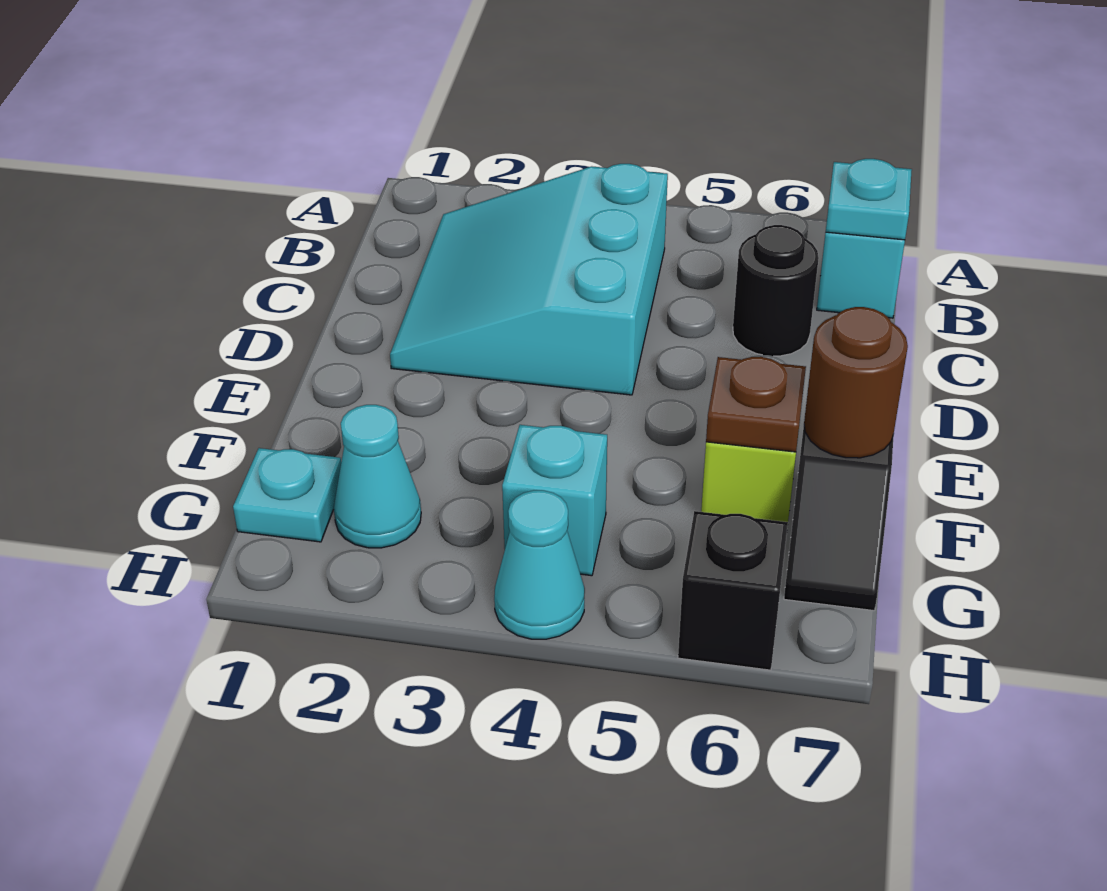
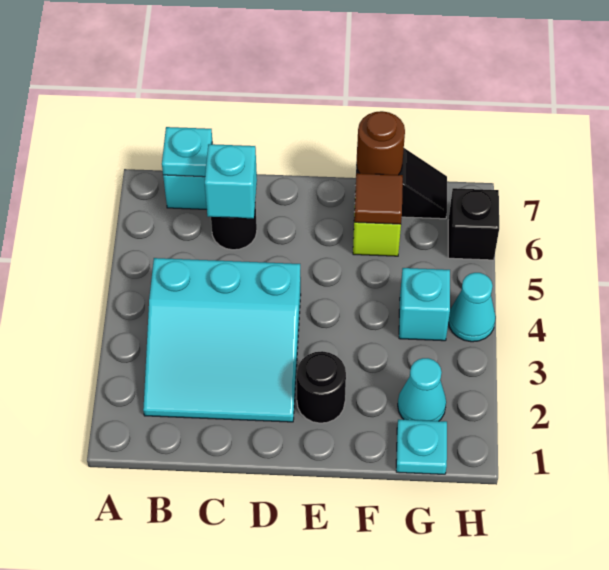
none -> cyan brick C6 level 2
none -> black round brick E2 level 1
brown plate F6 level 2 -> brown tile F6 level 2

